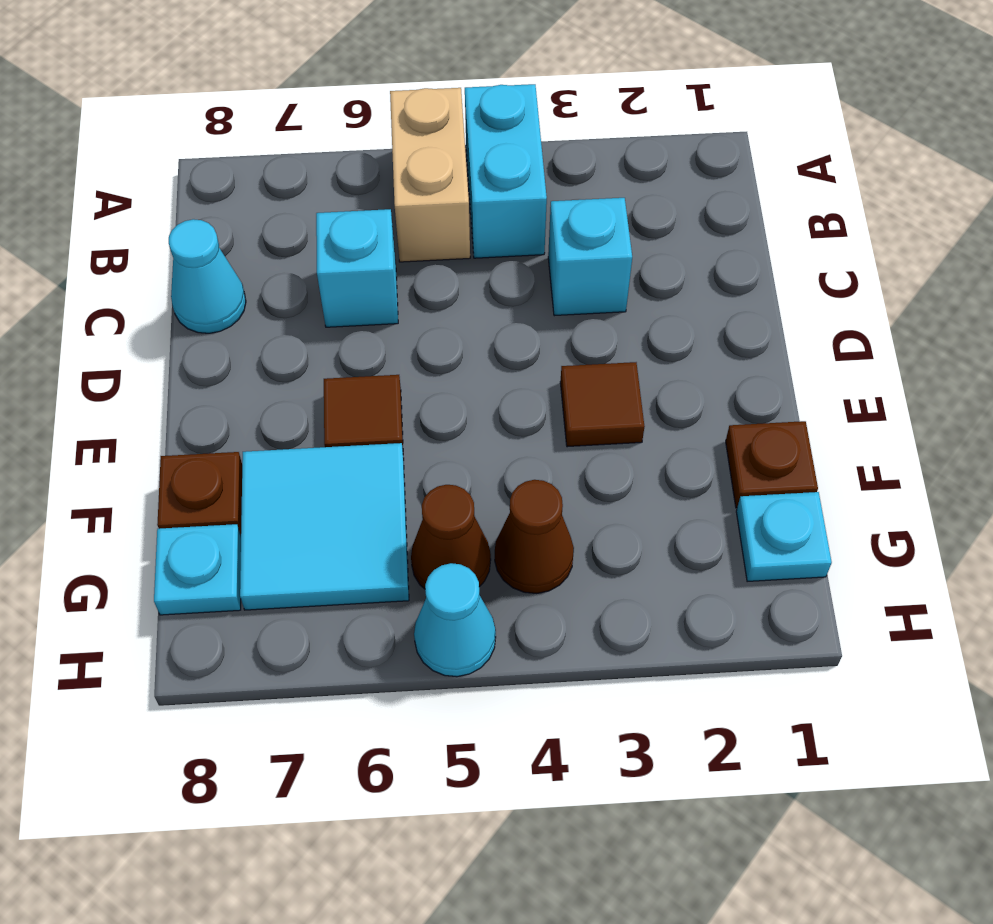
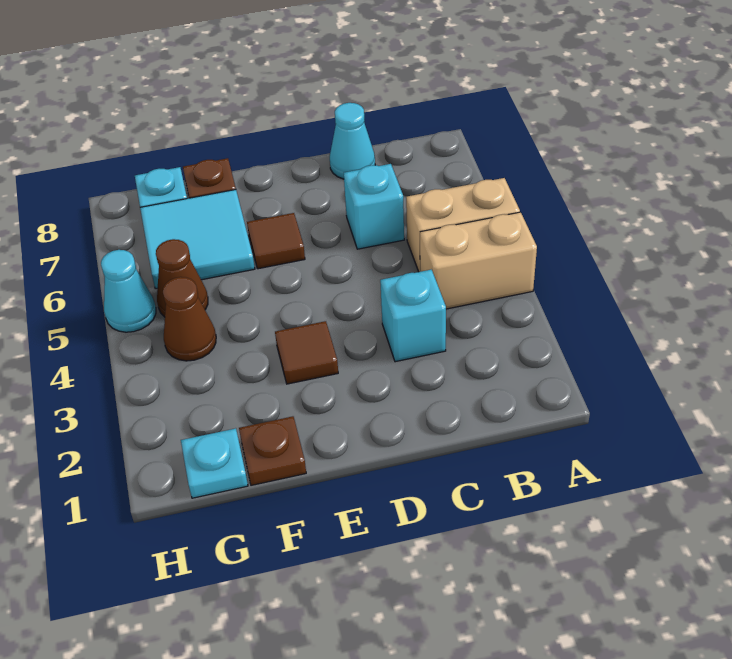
cyan brick A4:B4 level 1 -> tan brick A4:B4 level 1

